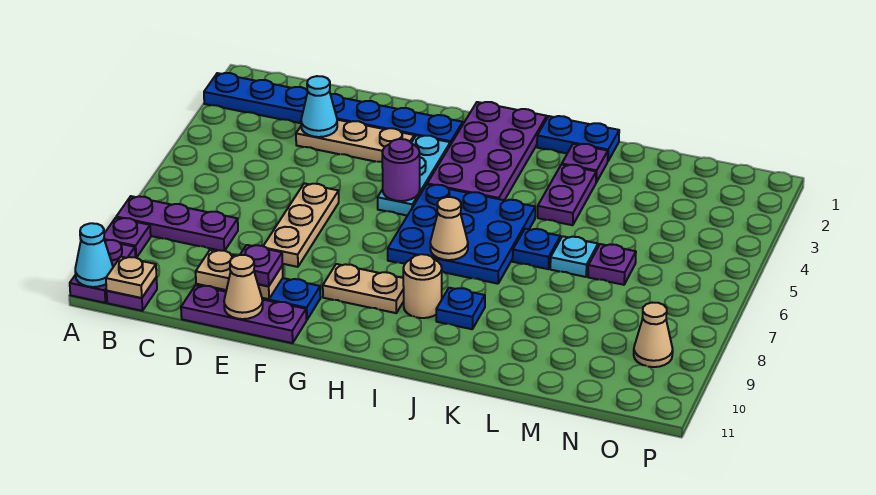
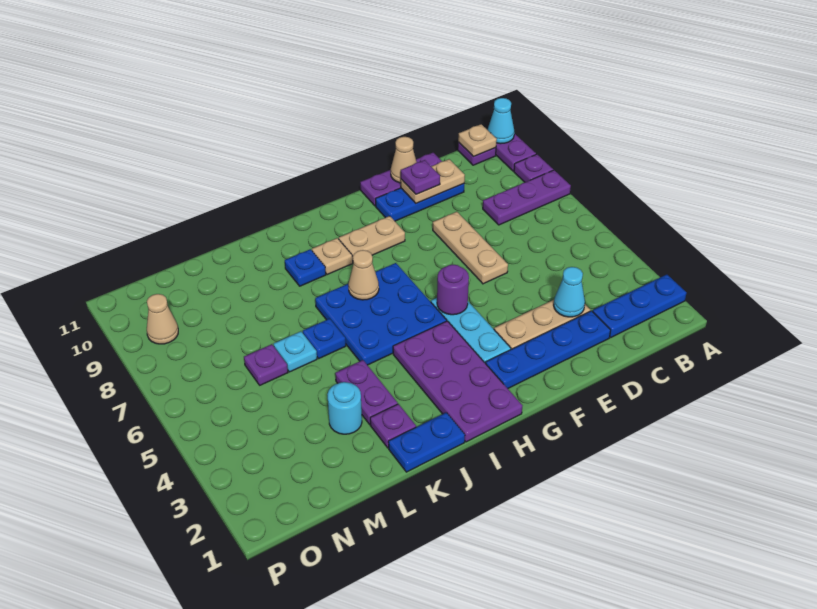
tan round brick I9 level 1 -> tan plate I9 level 1
none -> cyan round brick L3 level 1

